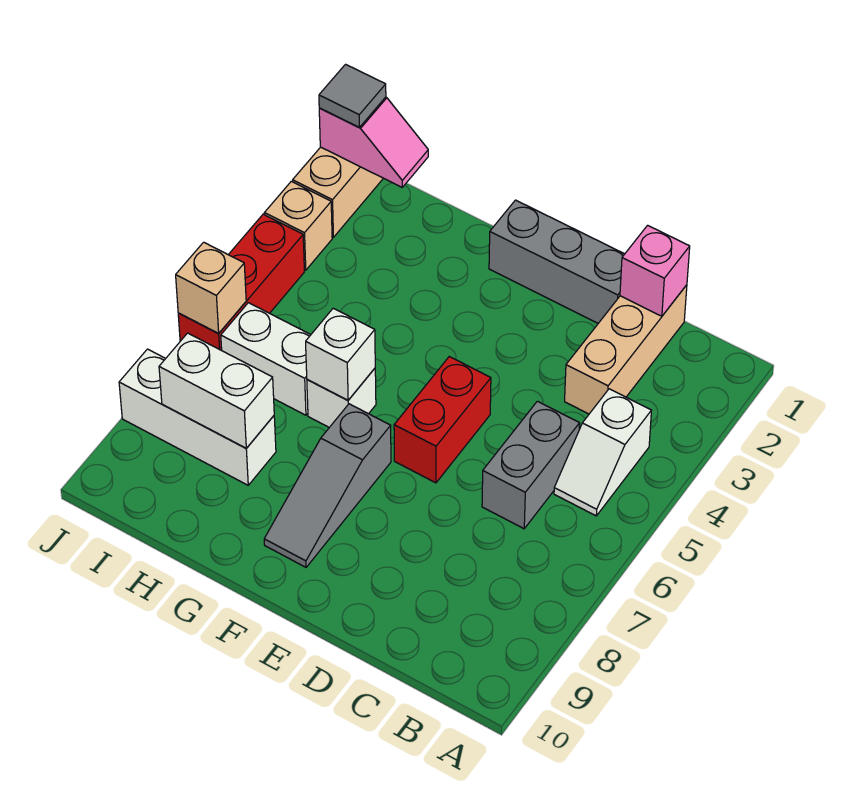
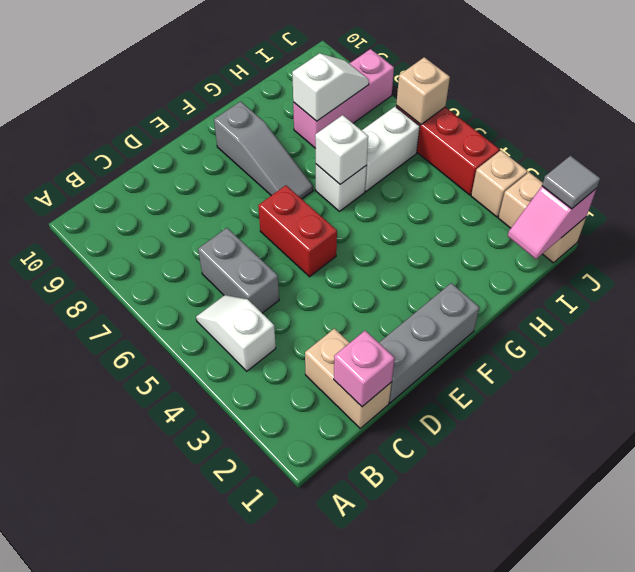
tan brick C1:C3 level 1 -> tan brick C1:C2 level 1
grey slope F7:F9 level 1 top 7 -> grey slope F7:F9 level 1 top 9
white brick H8:J8 level 1 -> pink brick H8:J8 level 1
white brick H8:I8 level 2 -> white slope H8:I8 level 2 top H

